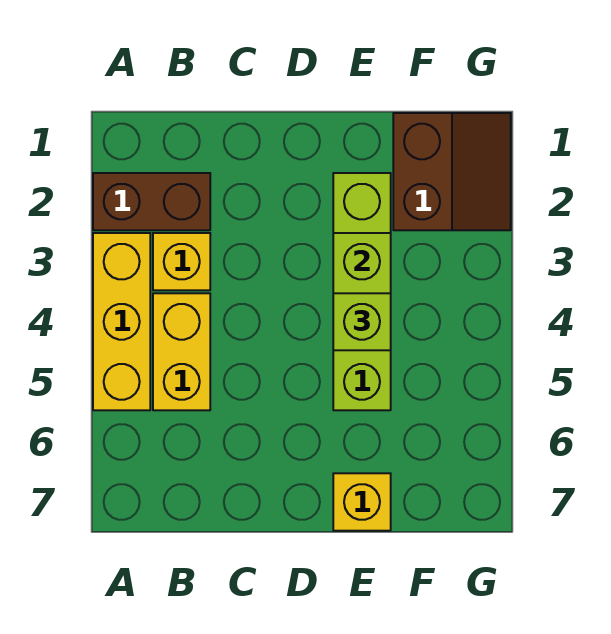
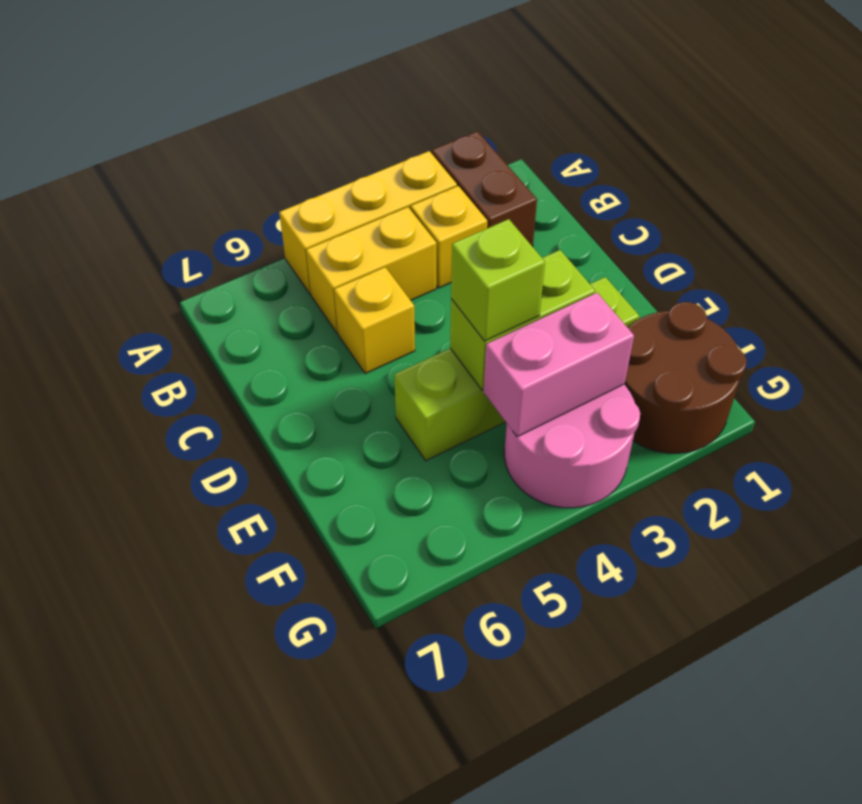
yellow brick E7 level 1 -> yellow brick C5 level 1
brown slope F1:G2 level 1 top F -> brown round brick F1:G2 level 1
none -> pink round brick F3:G4 level 1
none -> pink brick F3:F4 level 2

